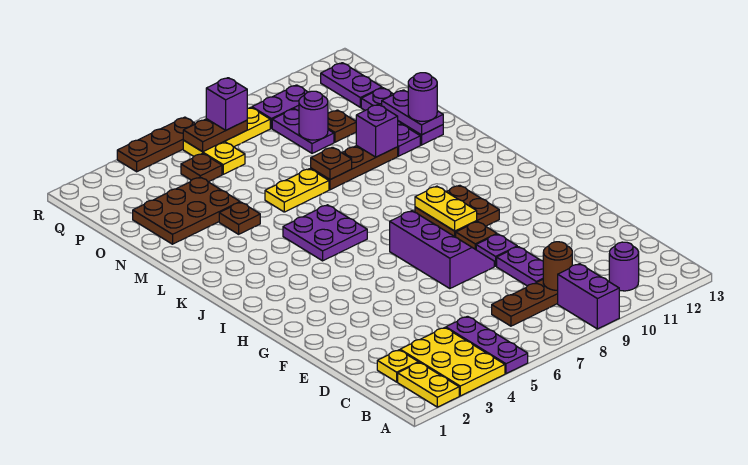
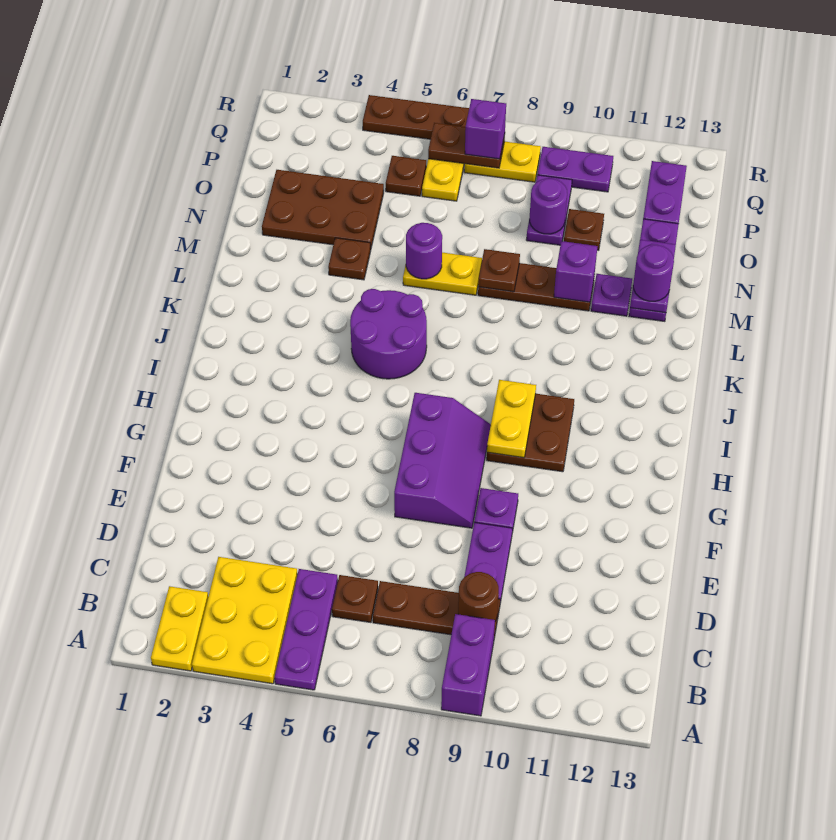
purple round brick B11 level 1 -> purple round brick M6 level 2
yellow plate C2 level 1 -> none
brown plate G9 level 1 -> brown plate C6 level 1
purple plate J5:K6 level 1 -> purple round brick J5:K6 level 1

